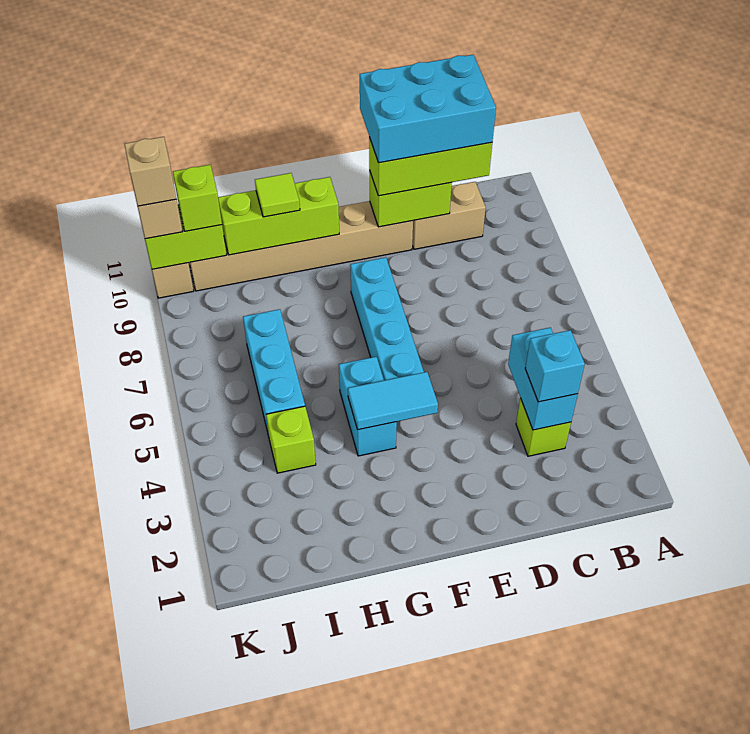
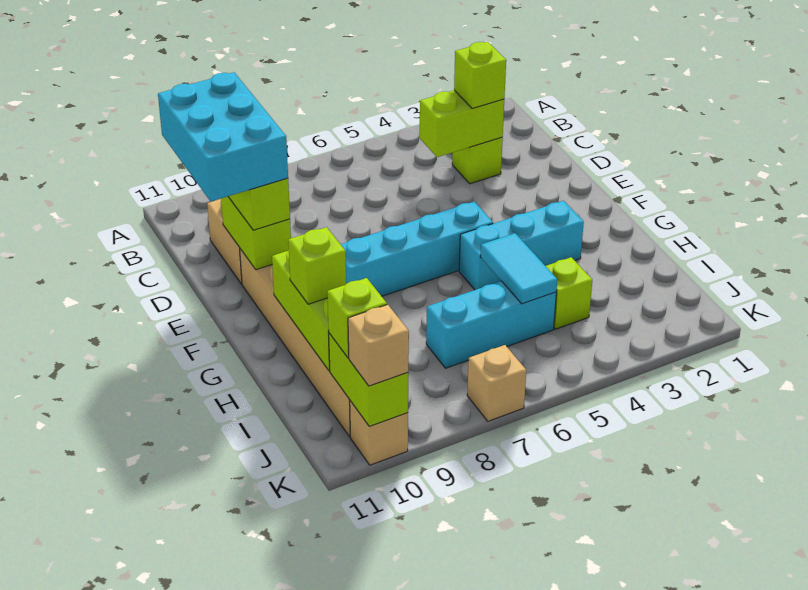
cyan brick C3:C4 level 2 -> lime brick C3:C4 level 2
cyan brick C3 level 3 -> lime brick C3 level 3
cyan tile F4:G4 level 2 -> cyan tile H5:I5 level 2
cyan brick G4:G5 level 1 -> cyan brick G3:G5 level 1
lime tile H10 level 3 -> lime brick H10 level 3
tan brick K10 level 4 -> tan brick K7 level 1

